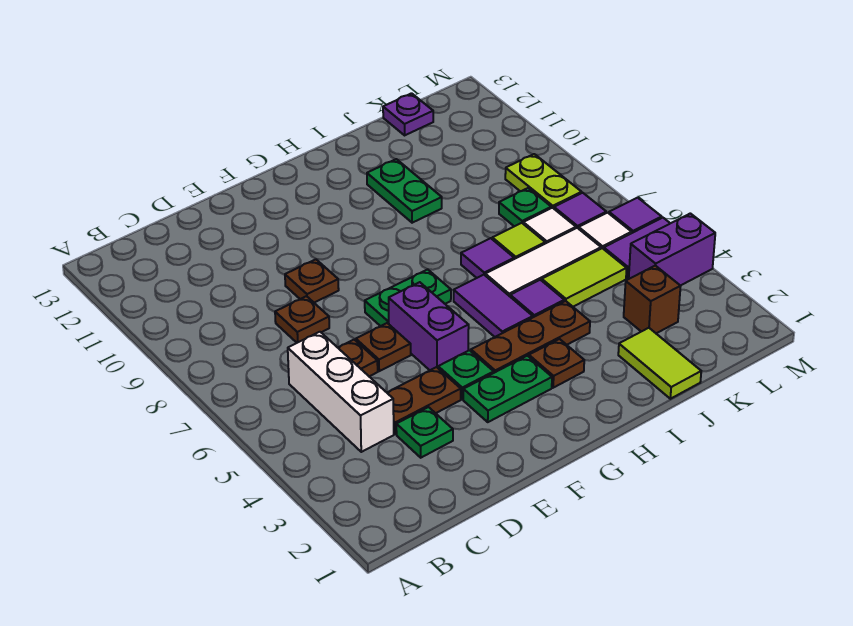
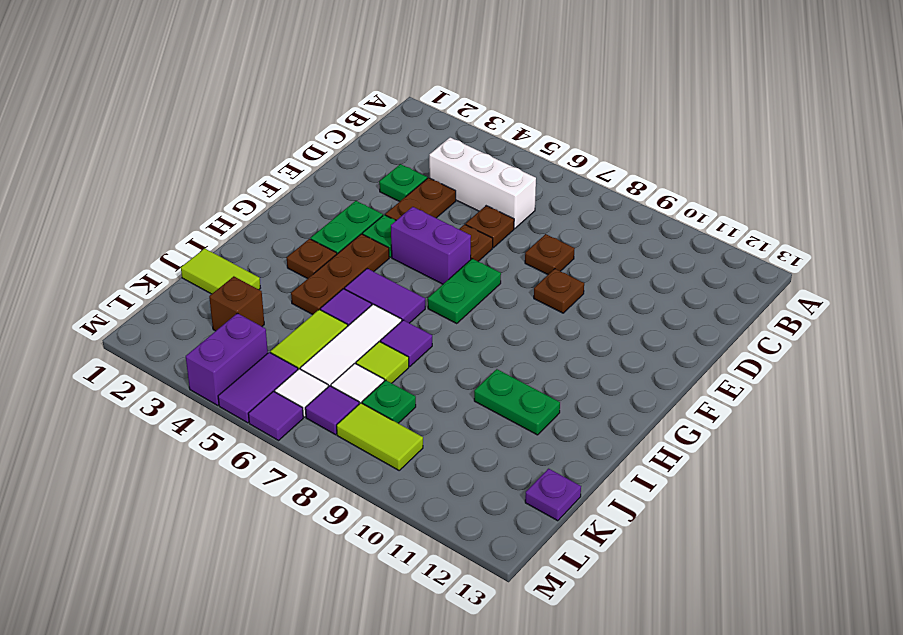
lime plate L8:L9 level 1 -> lime tile L8:L9 level 1

